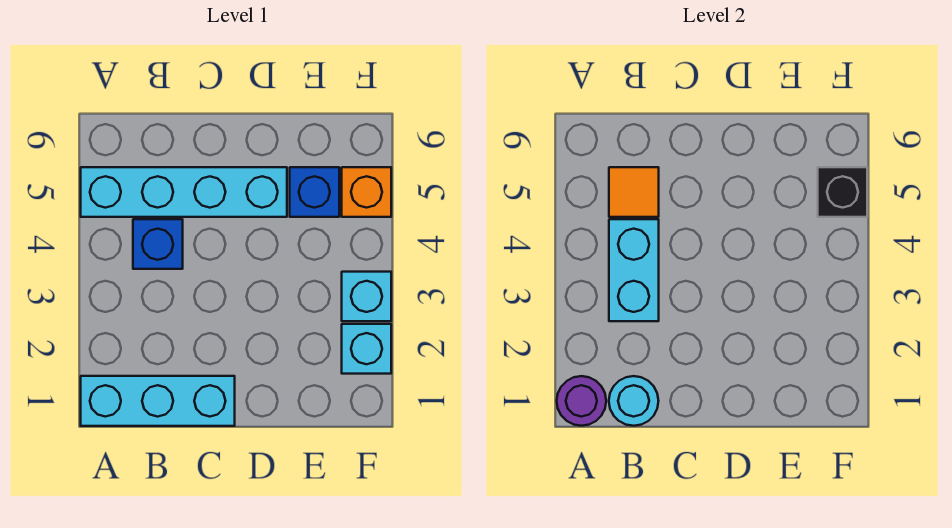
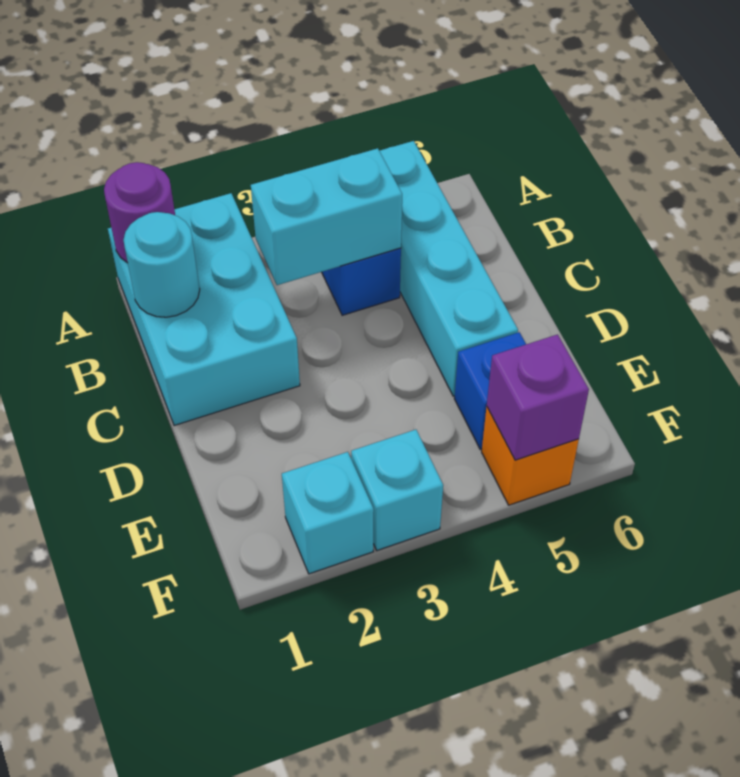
cyan brick A1:C1 level 1 -> cyan brick A1:C2 level 1
orange tile B5 level 2 -> none
black brick F5 level 2 -> purple brick F5 level 2

